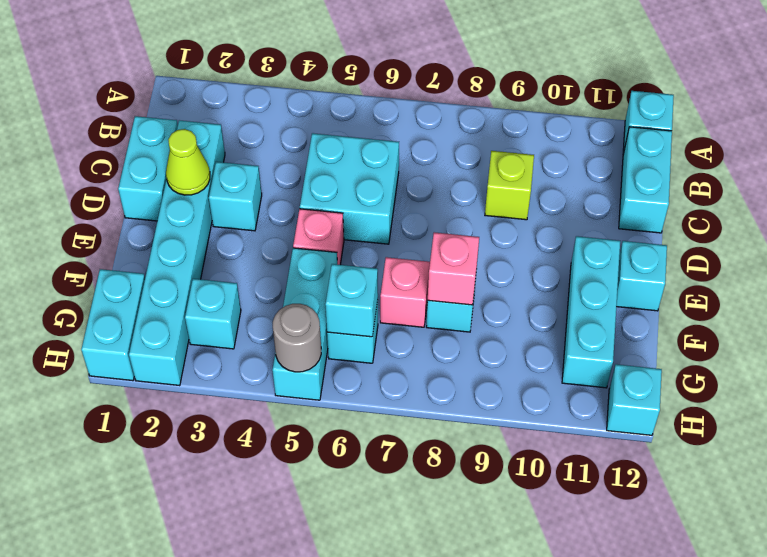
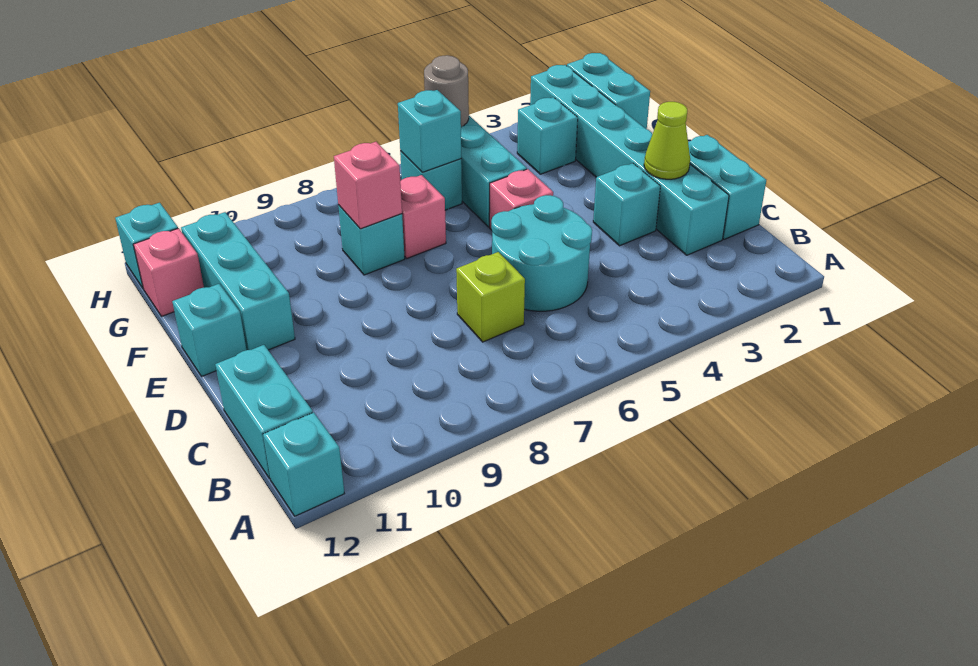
cyan brick C5:D6 level 1 -> cyan round brick C5:D6 level 1
lime brick C9 level 1 -> lime brick C7 level 1
none -> pink brick G12 level 1

